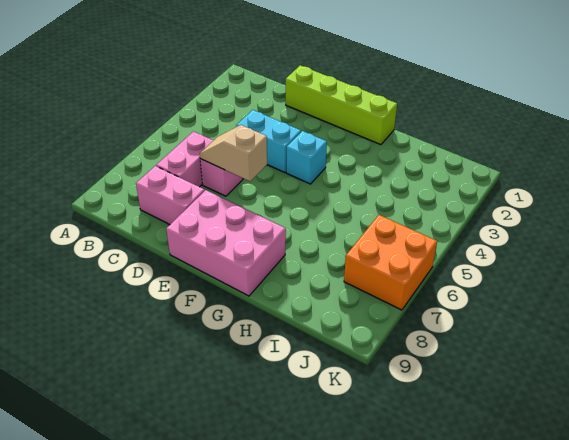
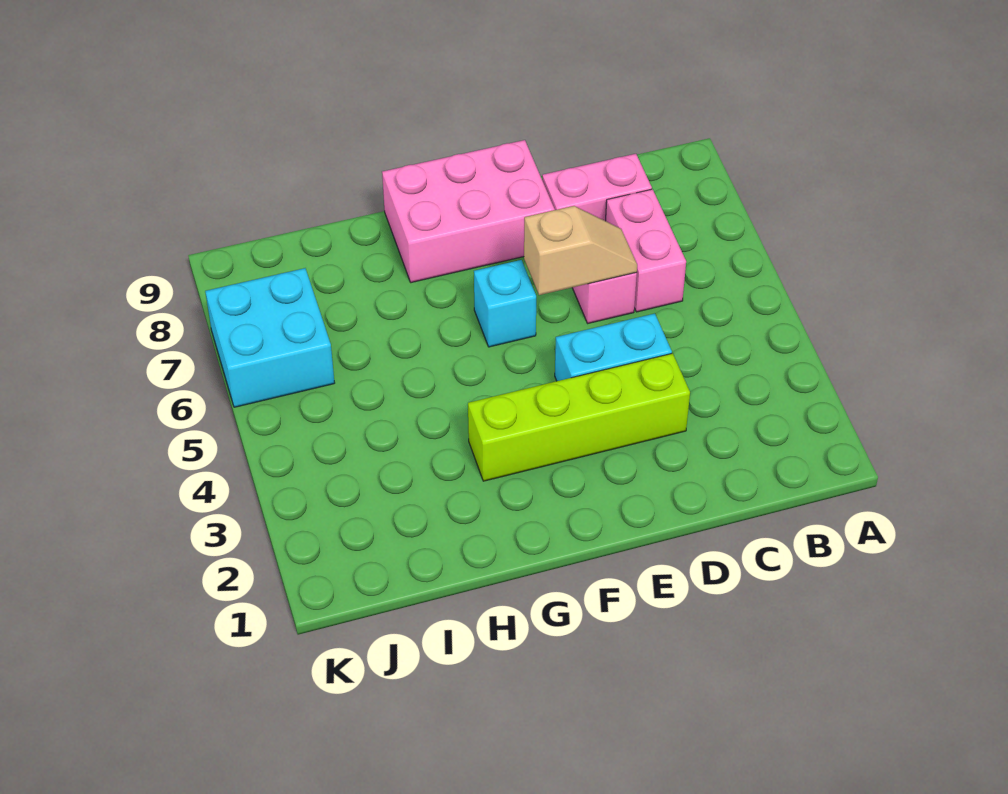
lime brick D1:G1 level 1 -> lime brick D3:G3 level 1
cyan brick F4 level 1 -> cyan brick F6 level 1
orange brick J6:K7 level 1 -> cyan brick J6:K7 level 1

